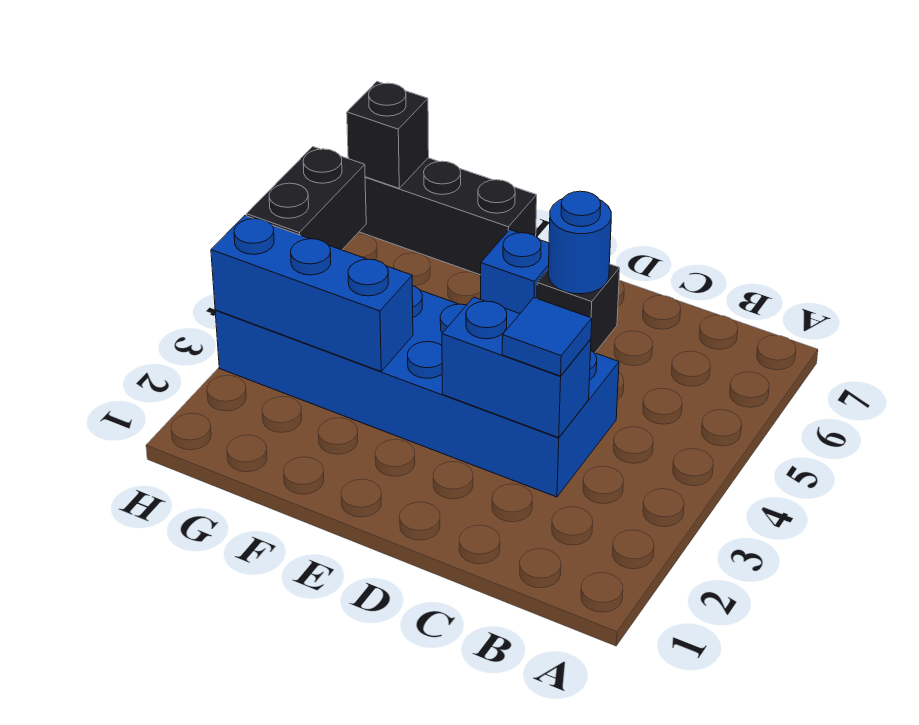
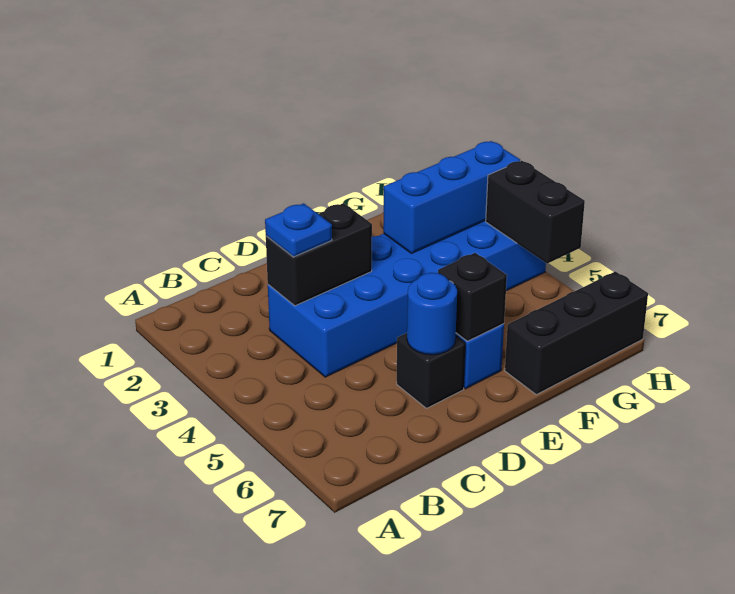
blue brick C3:D3 level 2 -> black brick C3:D3 level 2
blue tile C3 level 3 -> blue plate C3 level 3
black brick H7 level 2 -> black brick E6 level 2

